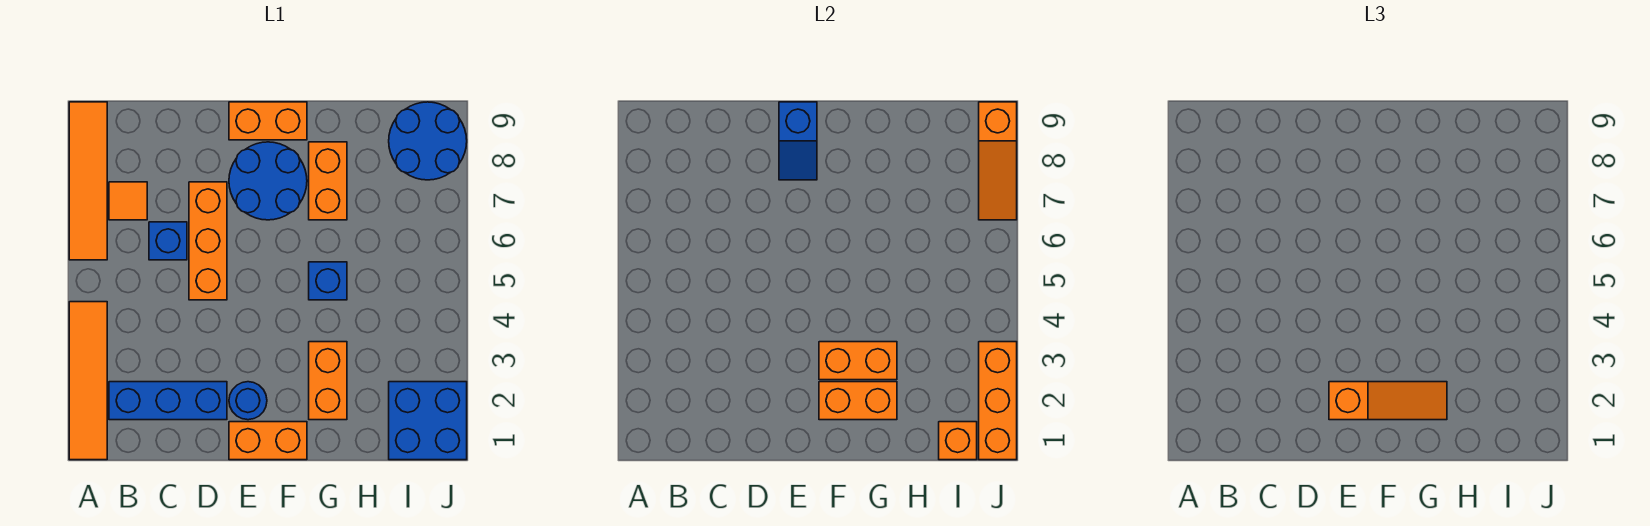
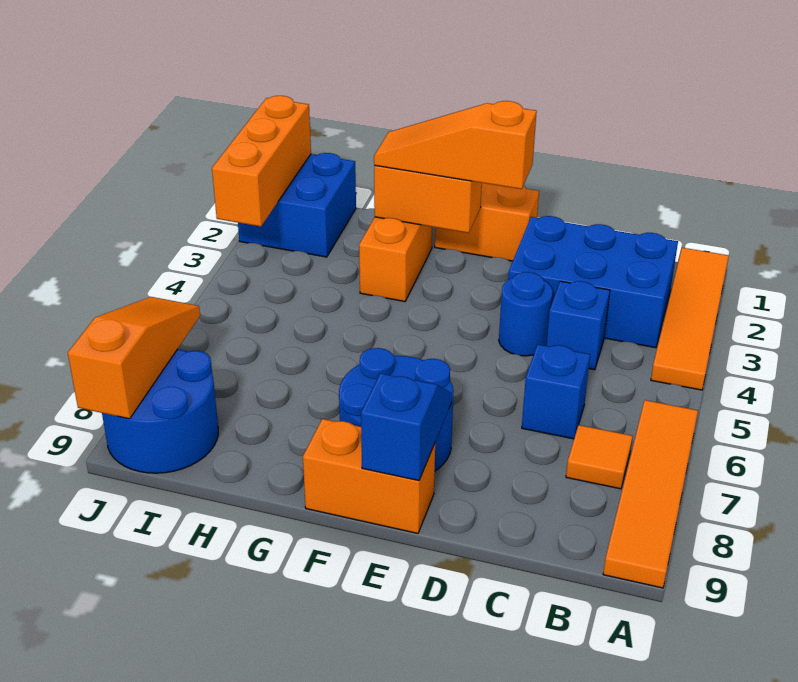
blue brick B2:D2 level 1 -> blue brick B2:D3 level 1
orange brick D5:D7 level 1 -> none
blue round brick E2 level 1 -> blue round brick D4 level 1
orange brick F3:G3 level 2 -> none
blue brick G5 level 1 -> blue brick C4 level 1
orange brick G7:G8 level 1 -> none
orange brick I1 level 2 -> none

